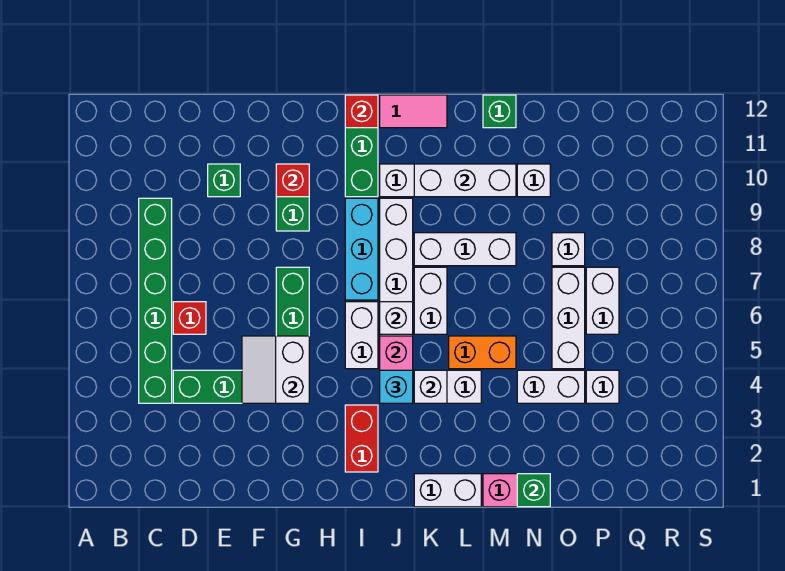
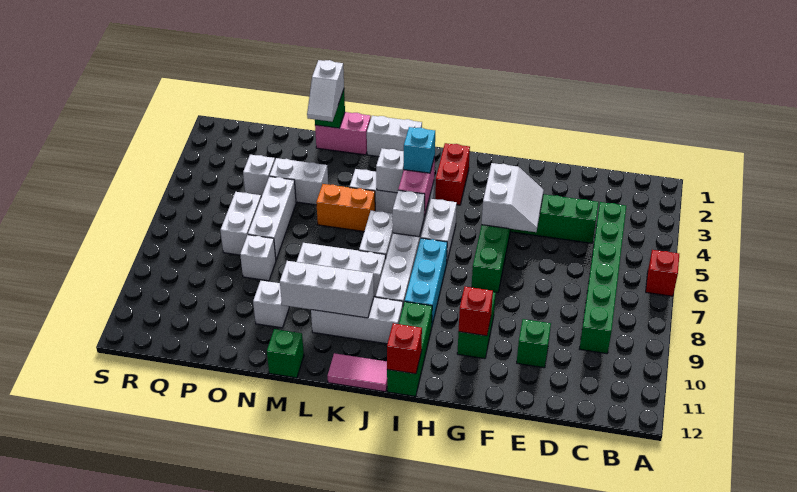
red brick D6 level 1 -> red brick A6 level 1
none -> white slope N1:N2 level 3 top 1

